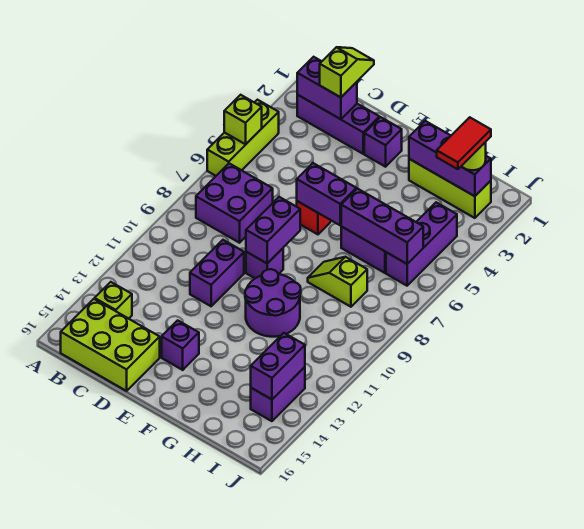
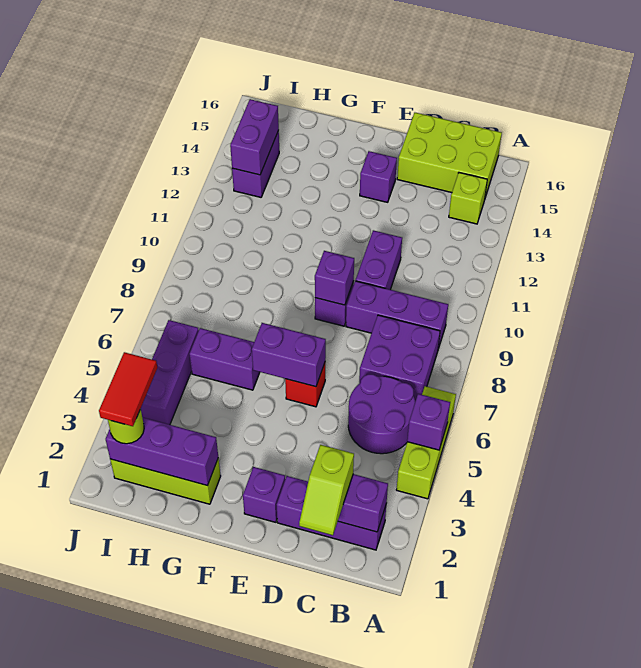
lime brick A5 level 2 -> purple brick A5 level 2
purple brick E8:E9 level 2 -> purple brick E9 level 2
purple round brick F10:G11 level 1 -> purple round brick B5:C6 level 1
purple brick G6:I6 level 2 -> purple brick B9:D9 level 1
lime slope G8:H8 level 1 top H -> none

